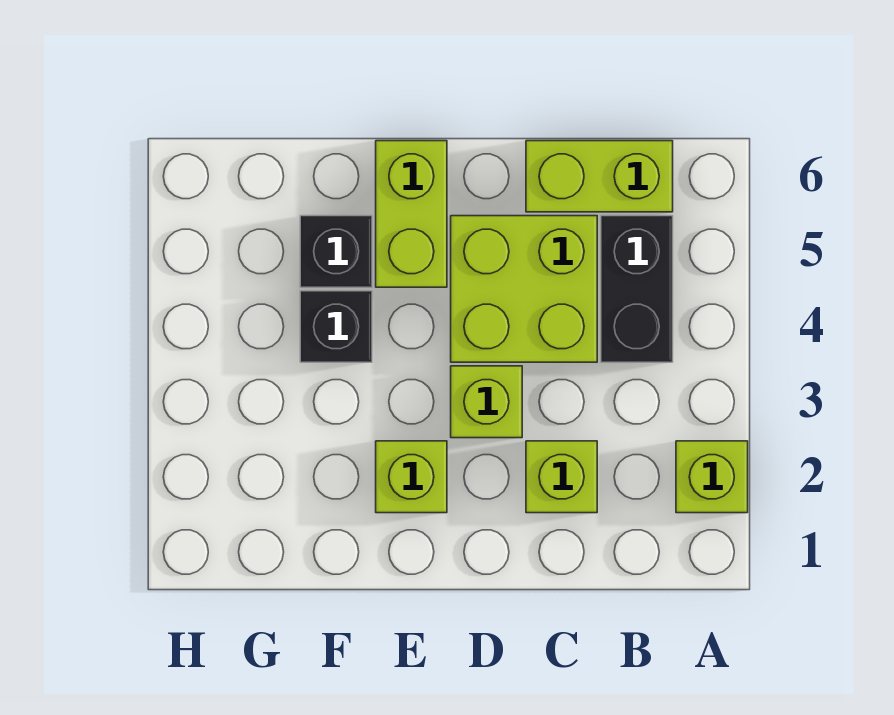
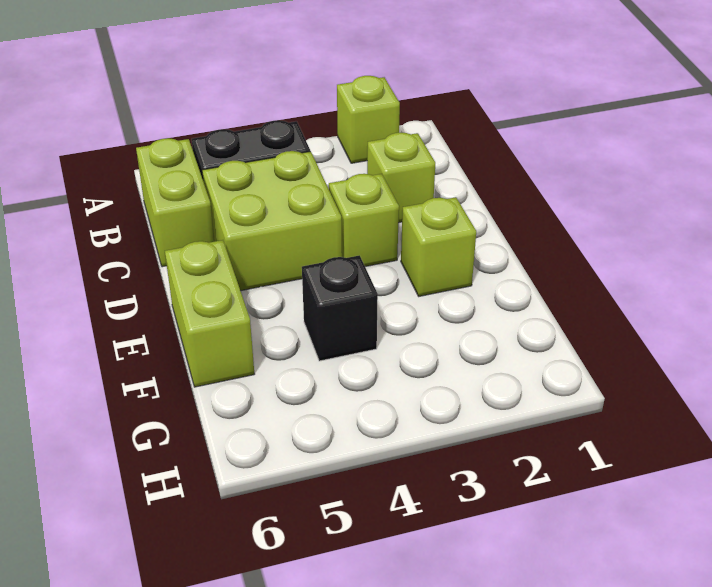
lime brick E5:E6 level 1 -> lime brick E6:F6 level 1
black brick F5 level 1 -> none

